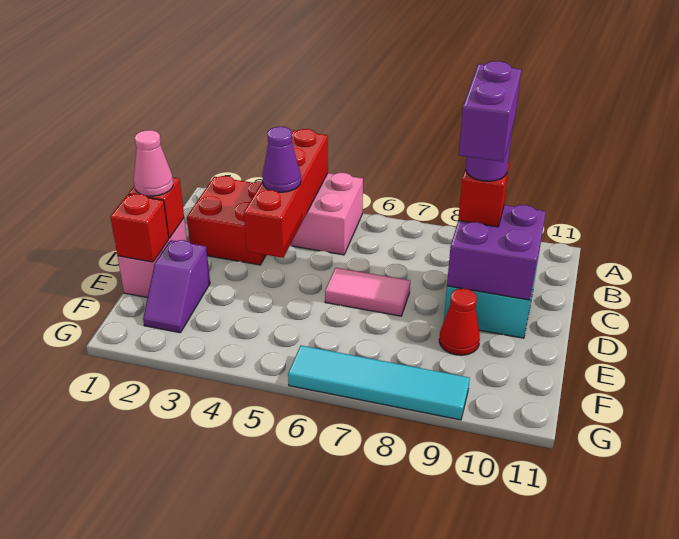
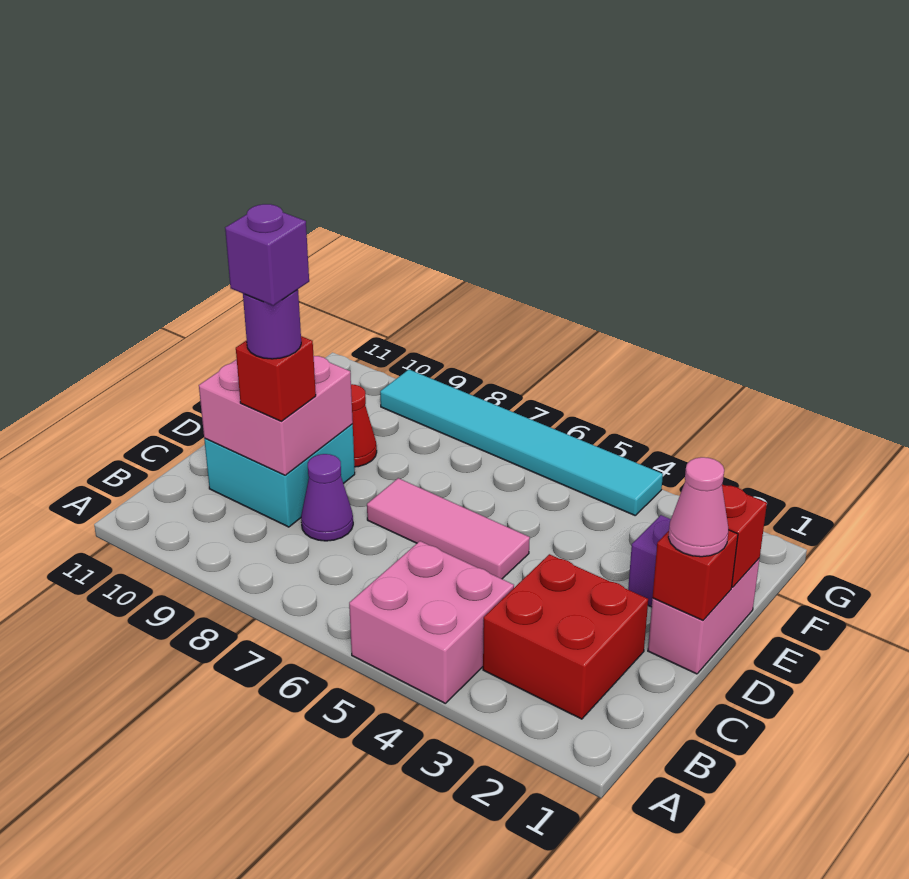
red brick A4:D4 level 2 -> none
purple cone C4 level 3 -> purple cone C8 level 1
purple brick C9:D10 level 2 -> pink brick C9:D10 level 2
purple brick C9:D9 level 5 -> purple brick C9 level 5
pink tile D6:D7 level 1 -> pink tile D5:D7 level 1
cyan tile G6:G9 level 1 -> cyan tile G4:G9 level 1

